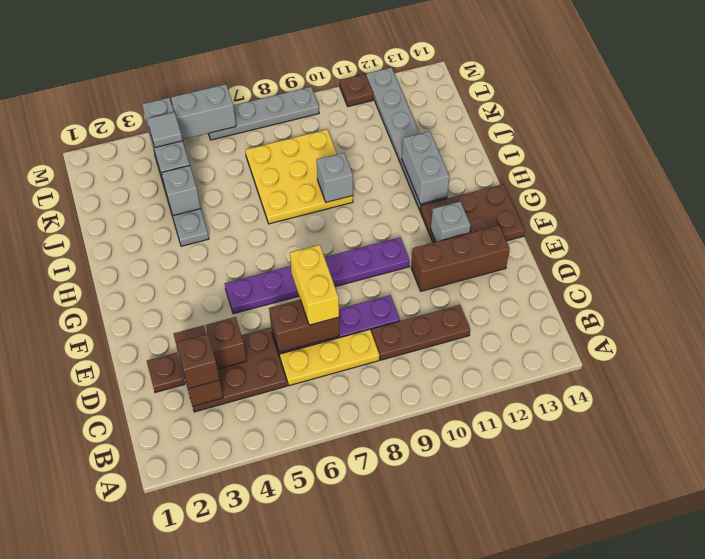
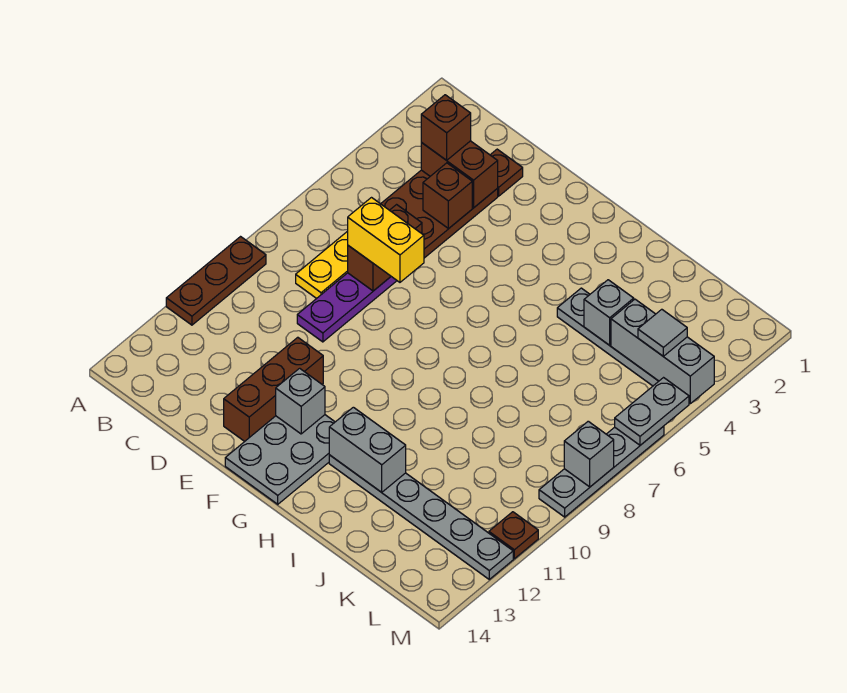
brown plate C9:C11 level 1 -> brown plate A9:A11 level 1
purple plate F5:F10 level 1 -> none
brown plate F12:G14 level 1 -> grey plate F12:G14 level 1
yellow plate I7:K9 level 1 -> none
grey brick I9 level 2 -> grey brick M8 level 2
grey brick M5:M6 level 2 -> grey plate M5:M6 level 2

